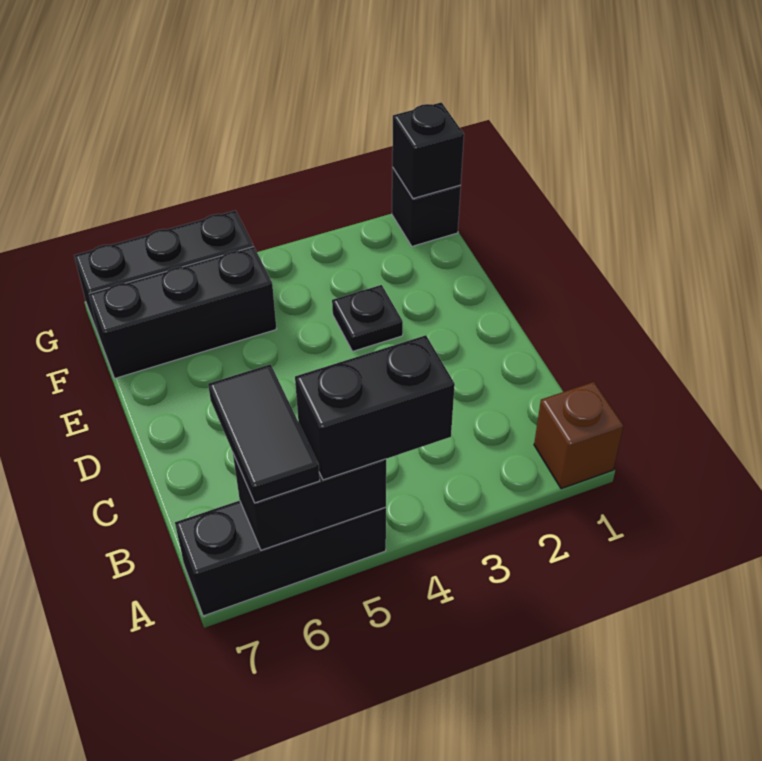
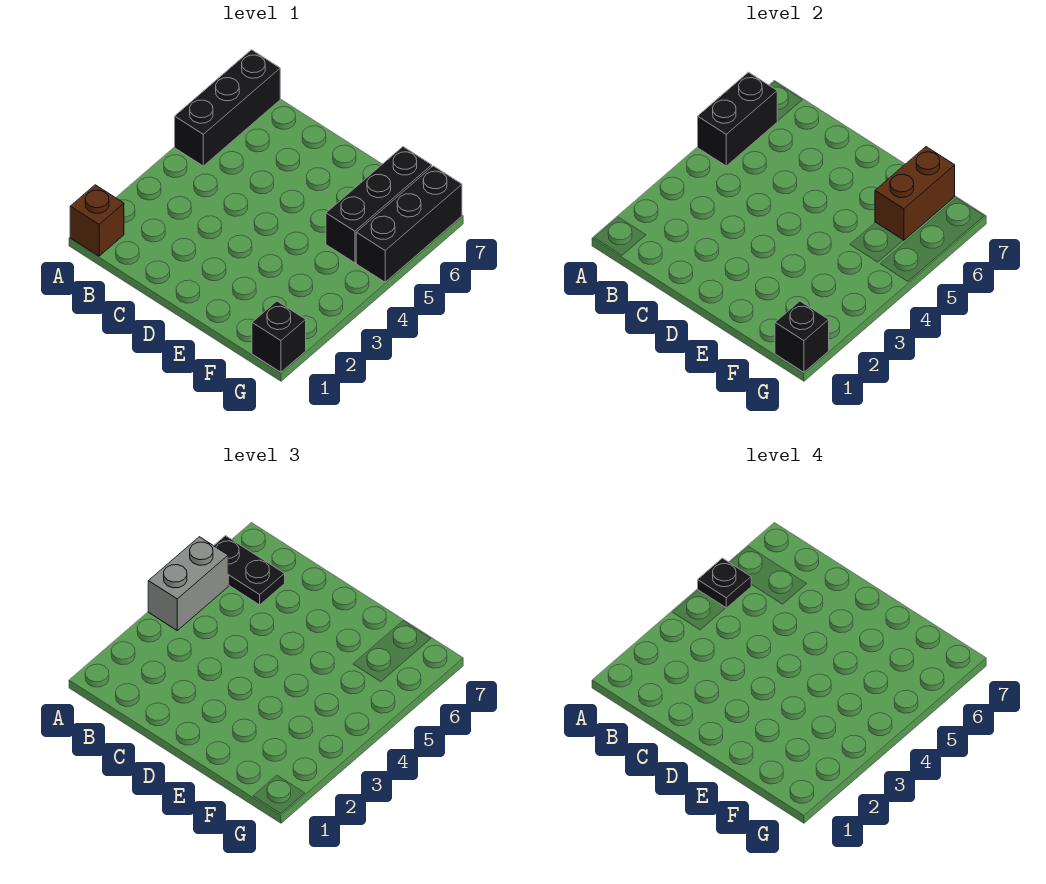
black brick A4:A5 level 3 -> grey brick A4:A5 level 3
black tile A6:B6 level 3 -> black plate A6:B6 level 3
black plate E3 level 1 -> black plate A5 level 4
none -> brown brick F6:F7 level 2

